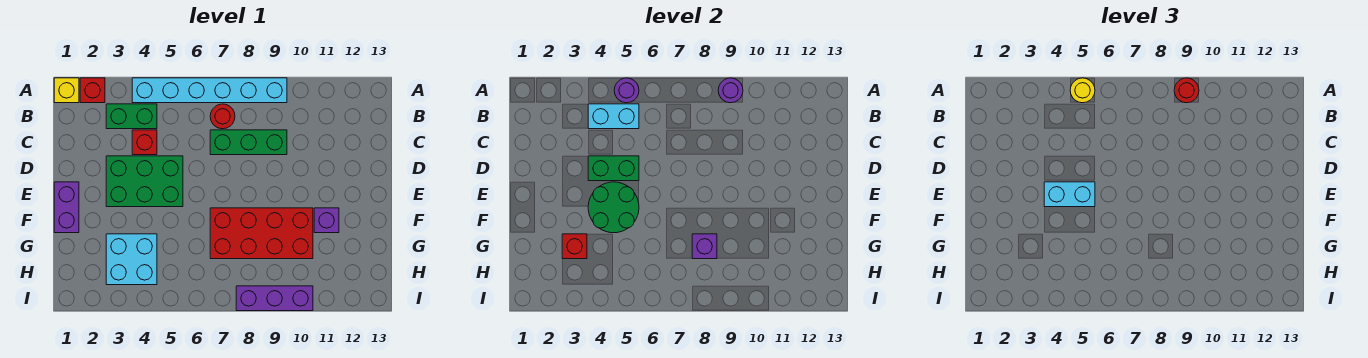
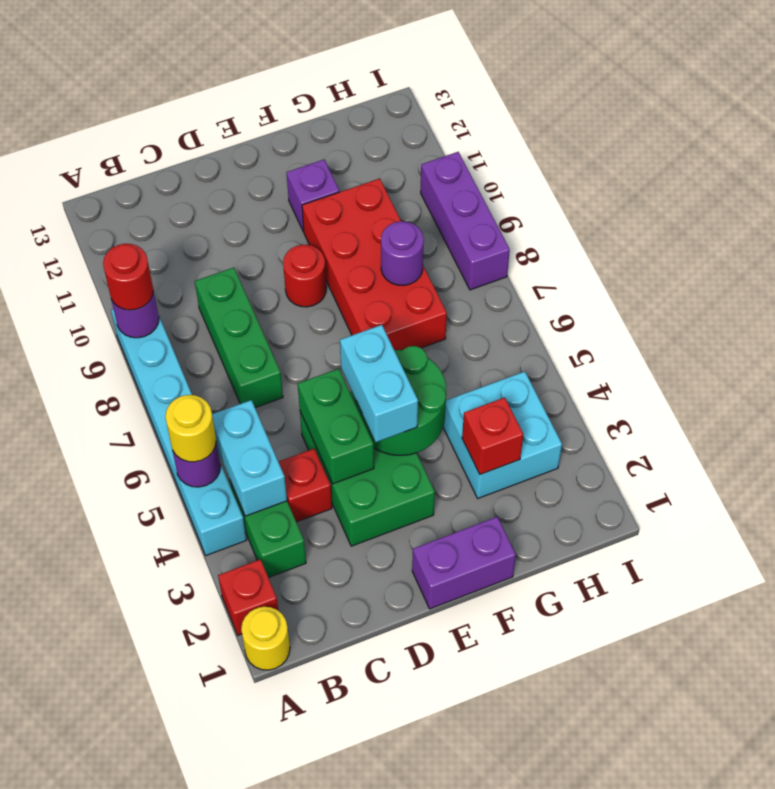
yellow brick A1 level 1 -> yellow round brick A1 level 1
red round brick B7 level 1 -> red round brick E9 level 1
purple brick G8 level 2 -> purple round brick G8 level 2

